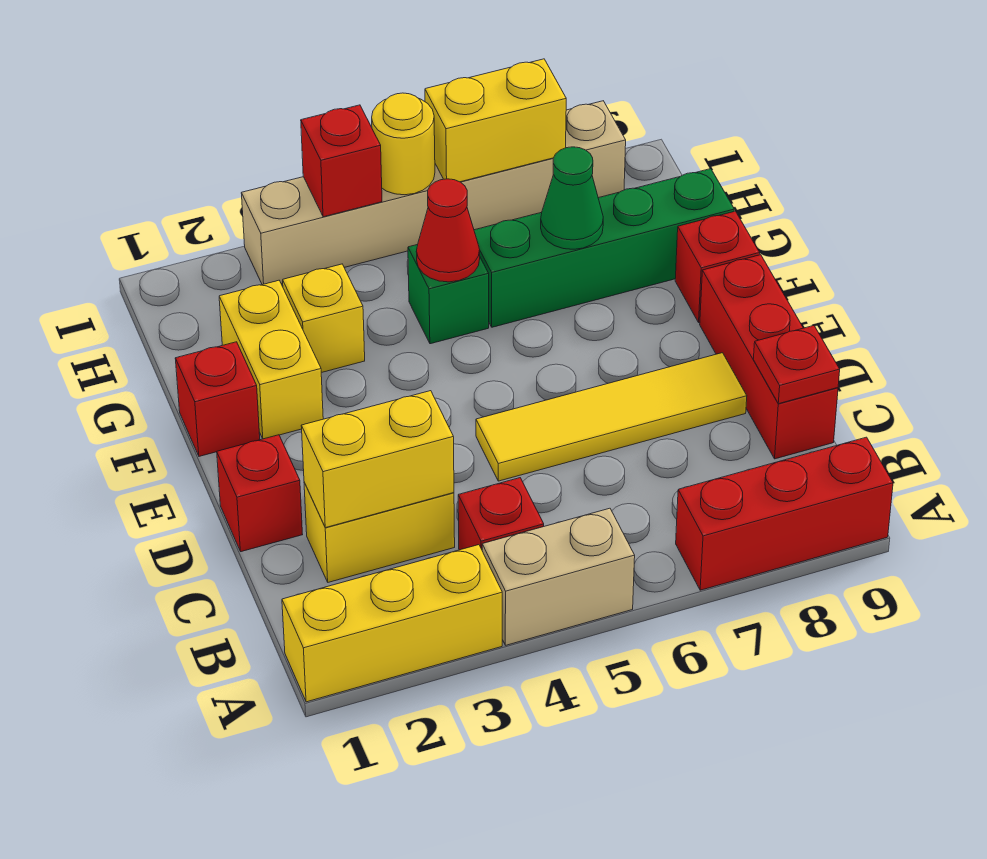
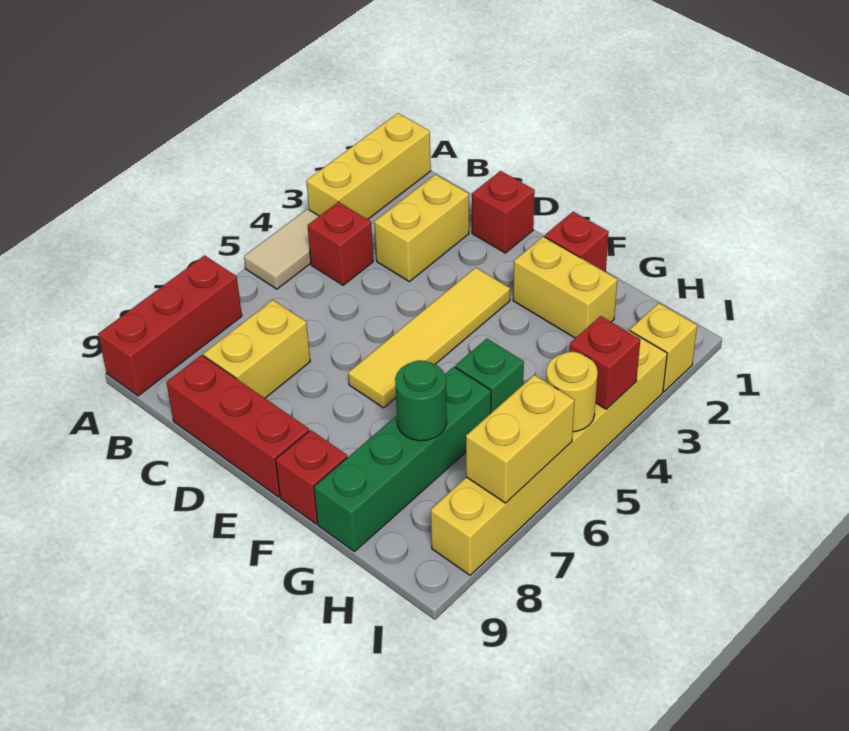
tan brick A4:A5 level 1 -> tan tile A4:A5 level 1
yellow brick C2:C3 level 2 -> yellow brick C7:C8 level 1
red plate C9 level 2 -> none
yellow tile D5:D8 level 1 -> yellow tile E3:E6 level 1
yellow brick G3 level 1 -> yellow brick I2 level 1
red cone G5 level 2 -> none
green cone G7 level 2 -> green round brick G7 level 2
tan brick I3:I8 level 1 -> yellow brick I3:I8 level 1

